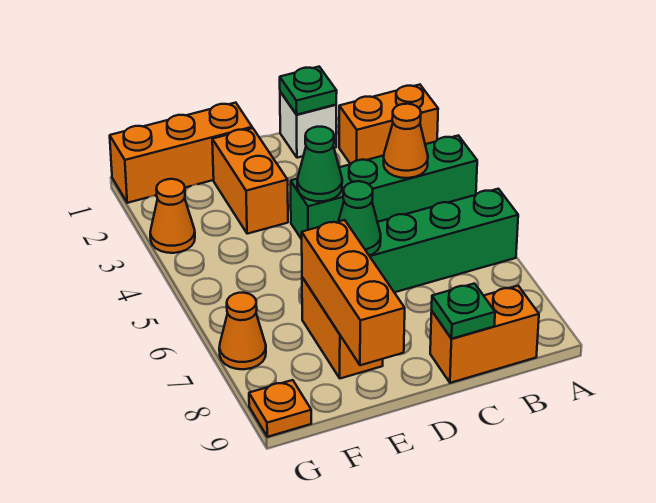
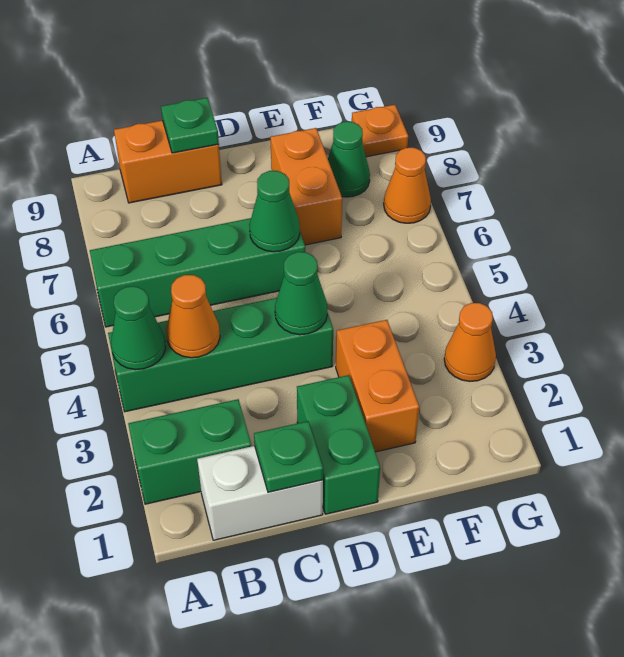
orange brick A2:B2 level 1 -> green brick A2:B2 level 1
none -> green cone A4 level 2
white brick C1 level 1 -> white brick B1:C1 level 1
none -> green brick D1:D2 level 1
orange brick E1:G1 level 1 -> none
orange brick E7:E9 level 2 -> none
none -> green cone F8 level 1

